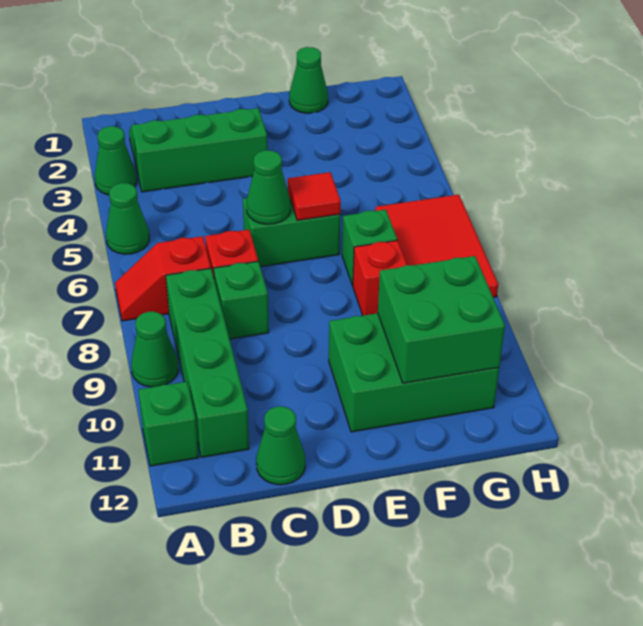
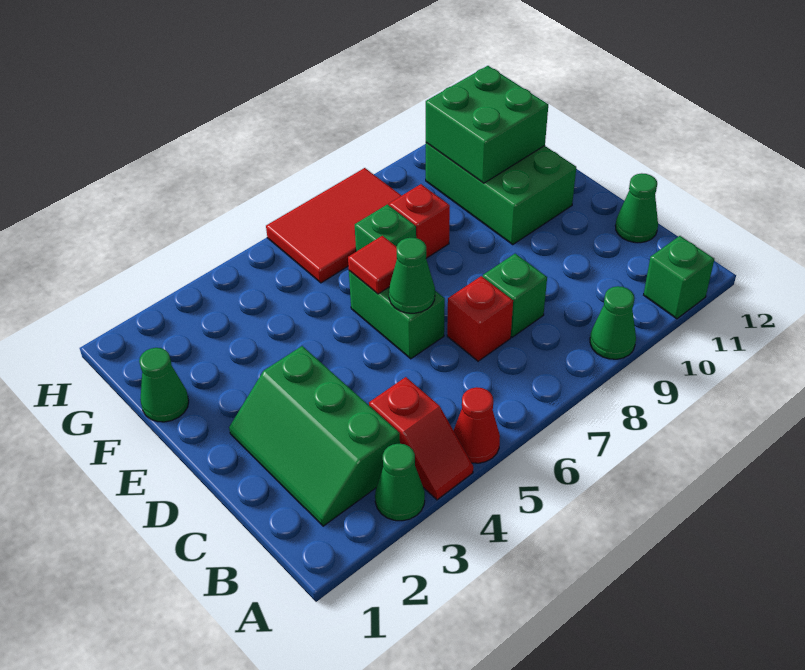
green cone A5 level 1 -> red cone A5 level 1
red slope A7:B7 level 1 top B -> red slope A4:B4 level 1 top B
green brick B8:B11 level 1 -> none

